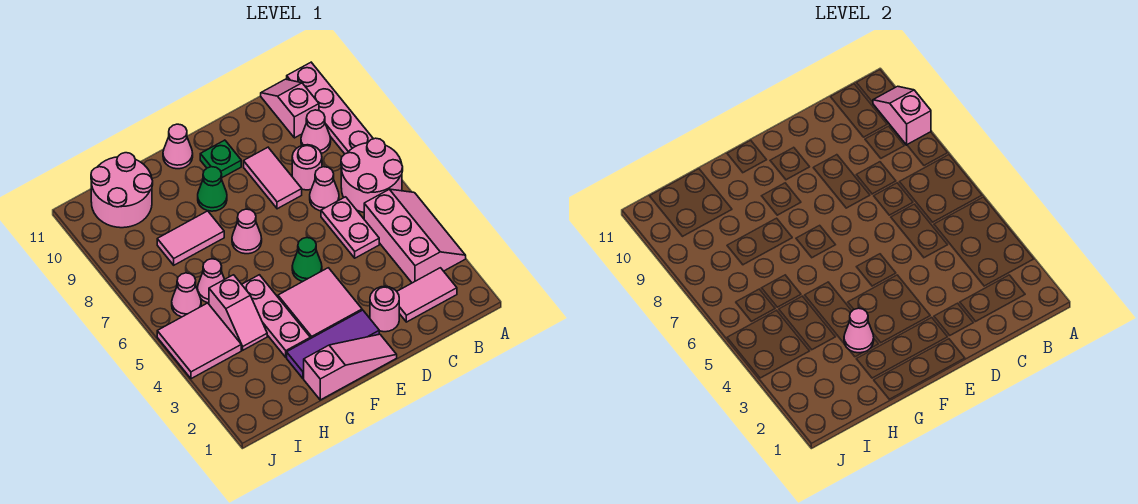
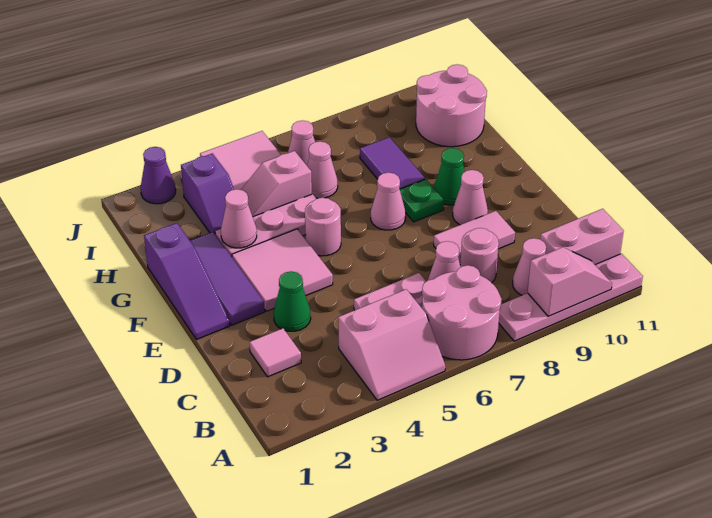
pink slope A3:B5 level 1 top B -> pink slope A4:B5 level 1 top B
pink tile B2:C2 level 1 -> pink tile C2 level 1
pink slope B10:B11 level 1 top 10 -> pink brick B10:B11 level 1
pink round brick D2 level 1 -> pink round brick F5 level 1
pink slope E1:G1 level 1 top G -> purple slope E1:G1 level 1 top G
green cone E5 level 1 -> green cone D3 level 1
green plate E10 level 1 -> green plate F8 level 1
pink cone F11 level 1 -> pink cone E9 level 1
pink tile G8:H8 level 1 -> purple tile G8:H8 level 1
none -> purple slope H3:I3 level 1 top I
none -> purple cone J2 level 1

